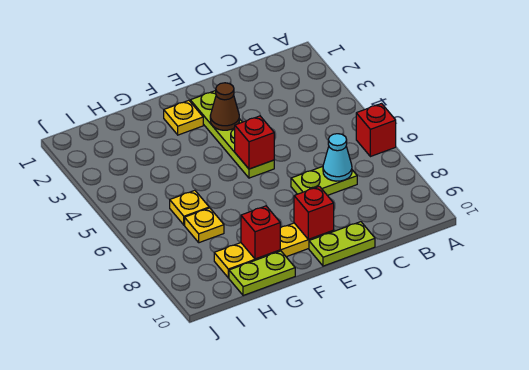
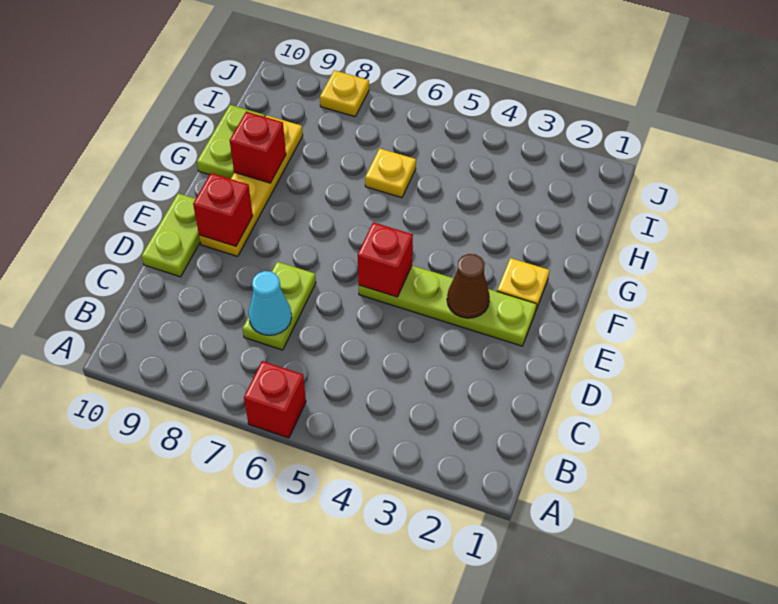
yellow plate H7 level 1 -> yellow plate J8 level 1

